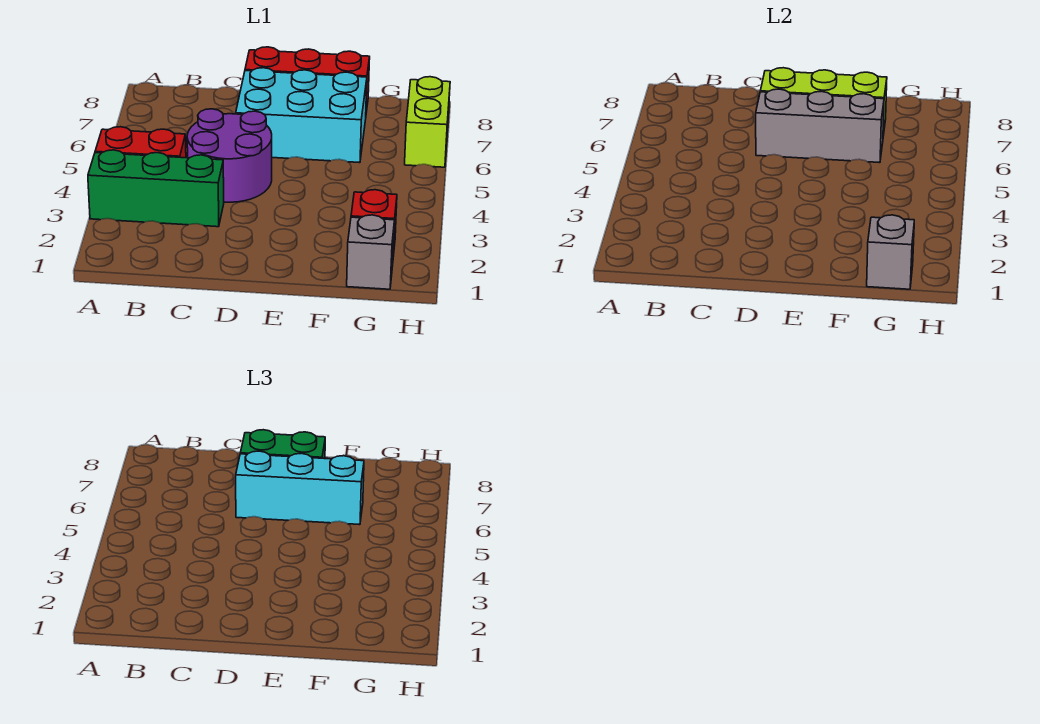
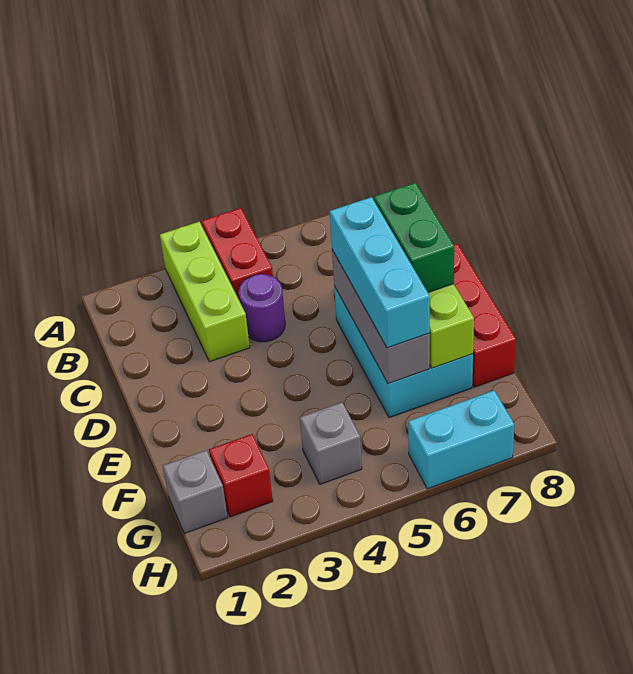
green brick A3:C3 level 1 -> lime brick A3:C3 level 1
purple round brick C4:D5 level 1 -> purple round brick C4 level 1
grey brick G1 level 2 -> grey brick G4 level 1
lime brick H6:H7 level 1 -> cyan brick H6:H7 level 1

